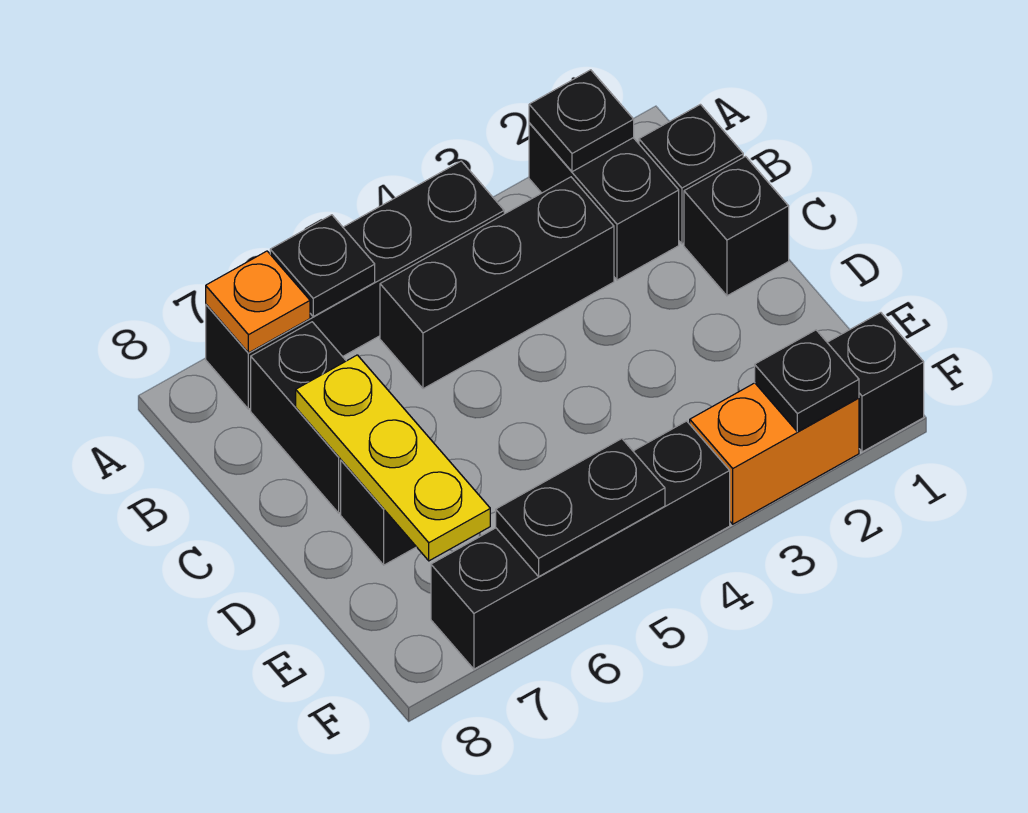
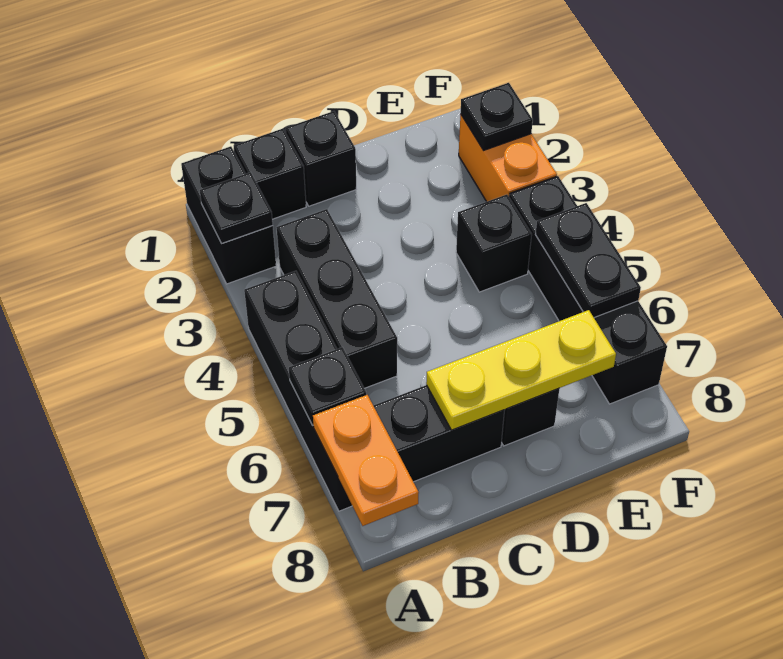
black brick A2:B2 level 1 -> black brick A1:A2 level 1
orange plate A7 level 2 -> orange plate A7:A8 level 2
black brick F1 level 1 -> black brick E4 level 1

